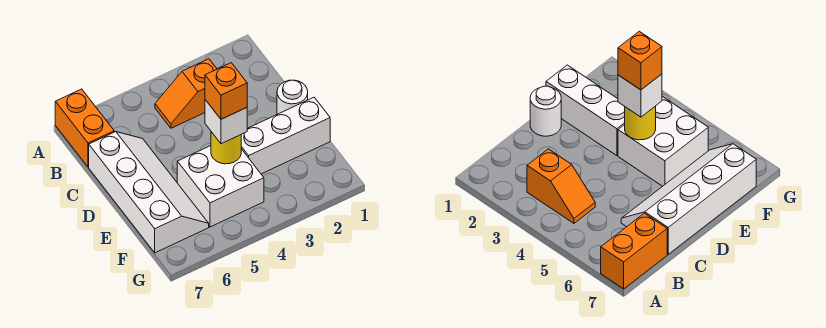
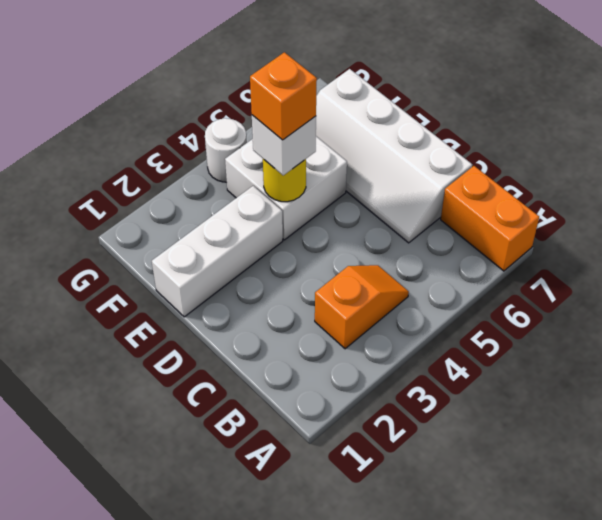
white round brick D1 level 1 -> white round brick G4 level 1

